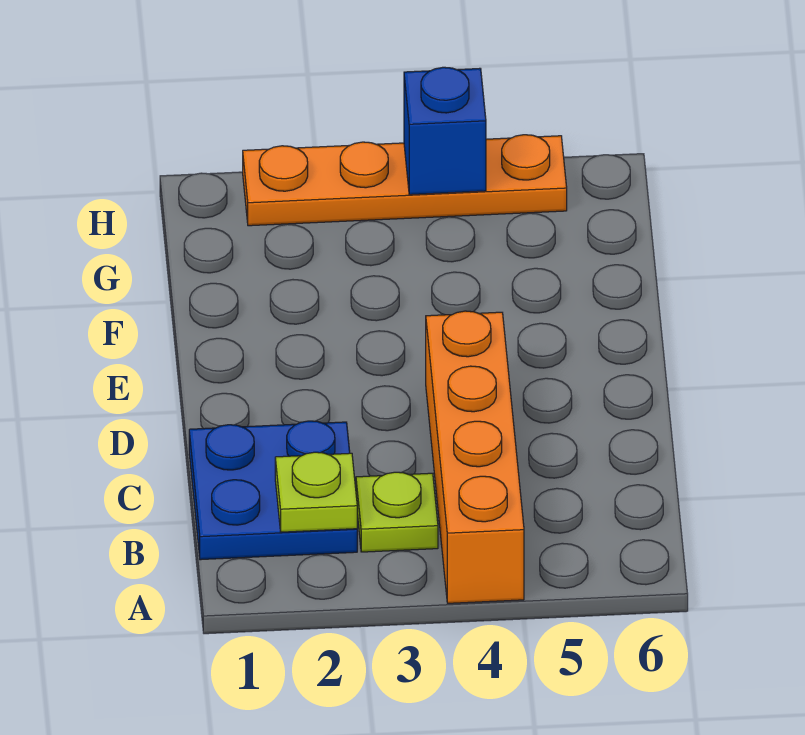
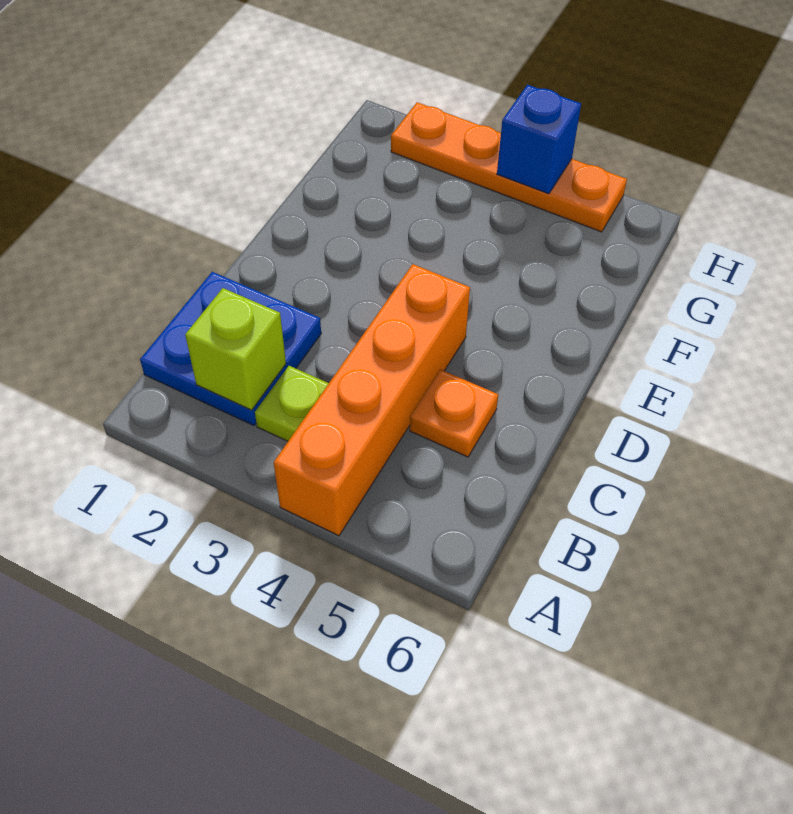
lime plate B2 level 2 -> lime brick B2 level 2
none -> orange plate C5 level 1

